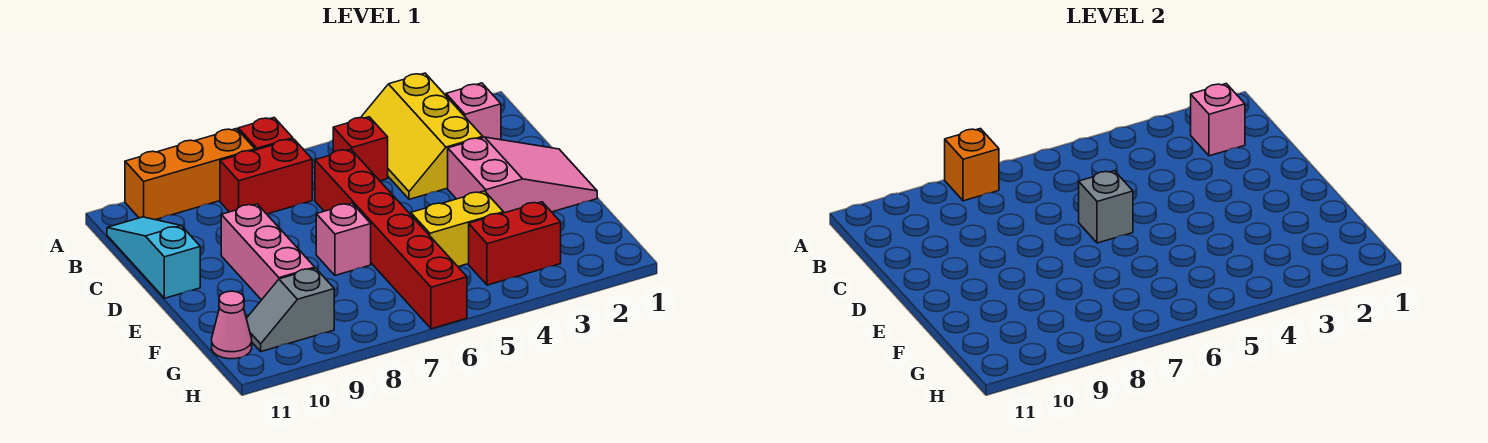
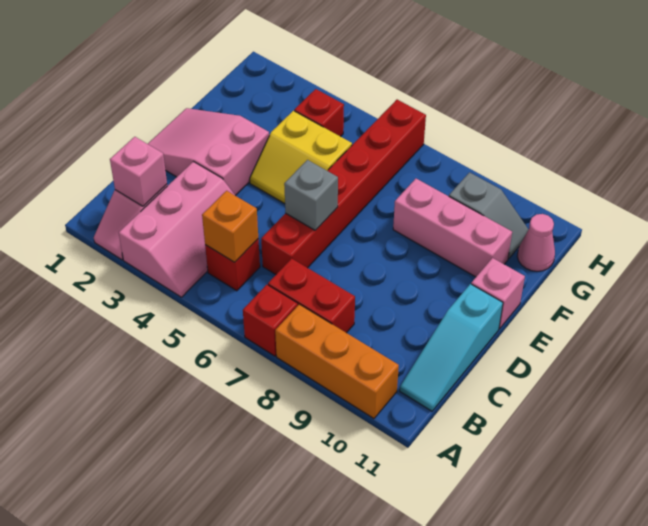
yellow slope A3:C4 level 1 top 3 -> pink slope A3:C4 level 1 top 3
orange brick A8 level 2 -> orange brick B5 level 2
pink brick D9:F9 level 1 -> pink brick F8:F10 level 1
pink brick E7 level 1 -> pink brick E11 level 1
red brick G3:G4 level 1 -> red brick G4 level 1

